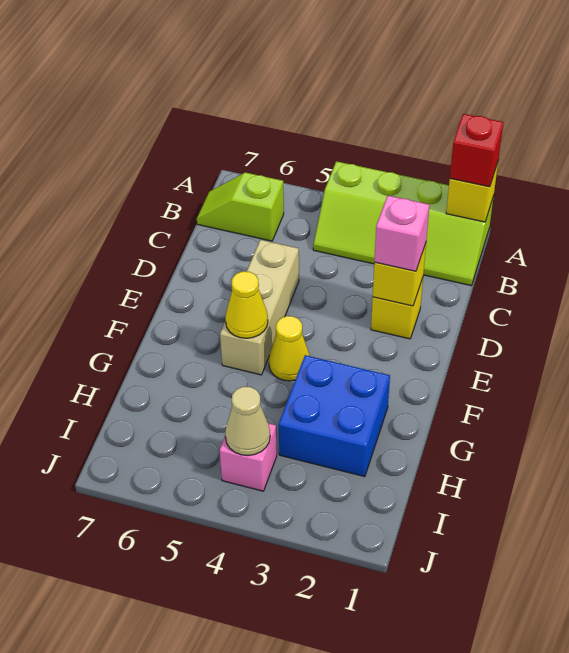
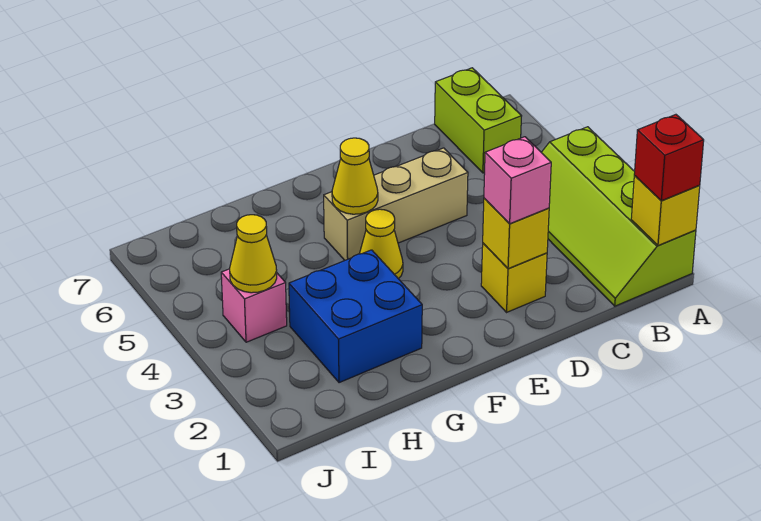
lime slope B6:B7 level 1 top 6 -> lime brick B6:B7 level 1
tan cone I4 level 2 -> yellow cone I4 level 2

